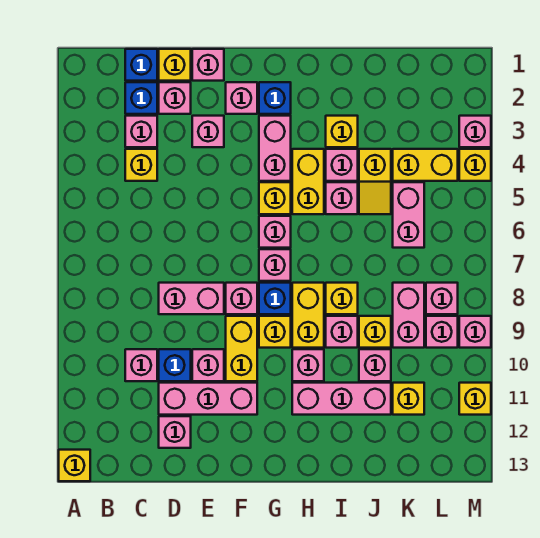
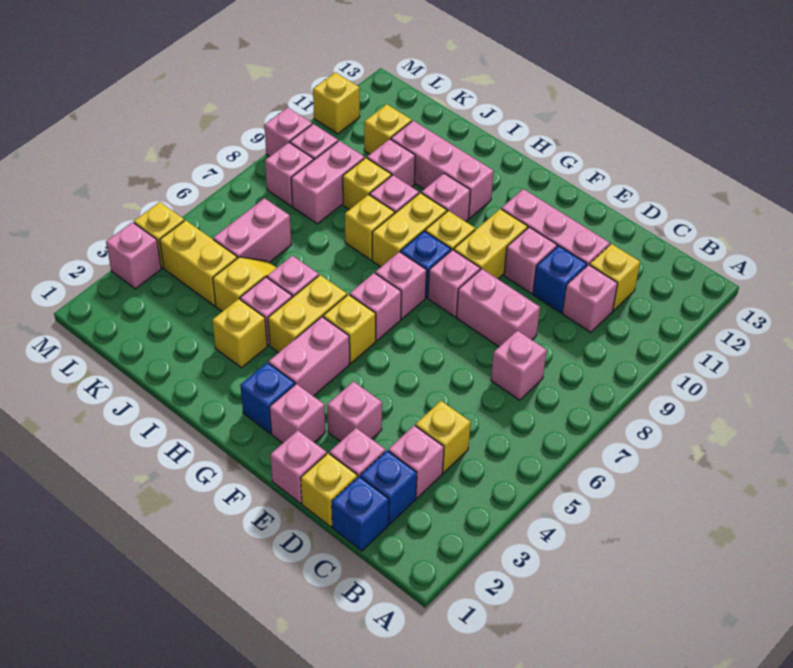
yellow brick A13 level 1 -> yellow brick C11 level 1
pink brick D12 level 1 -> pink brick C7 level 1

